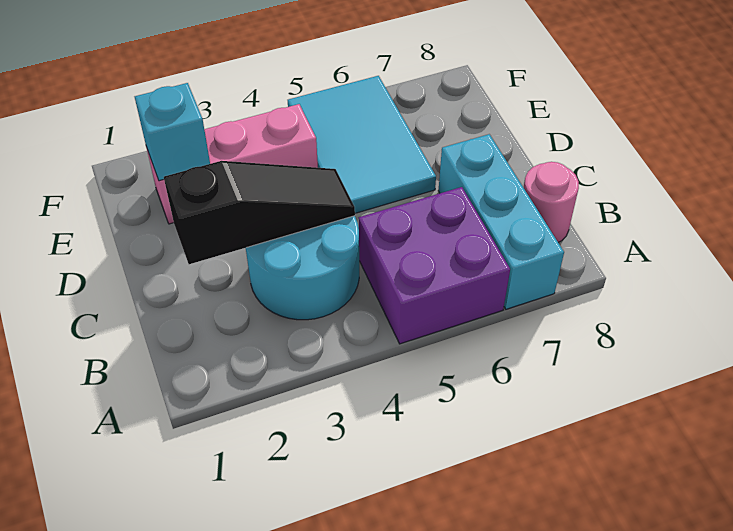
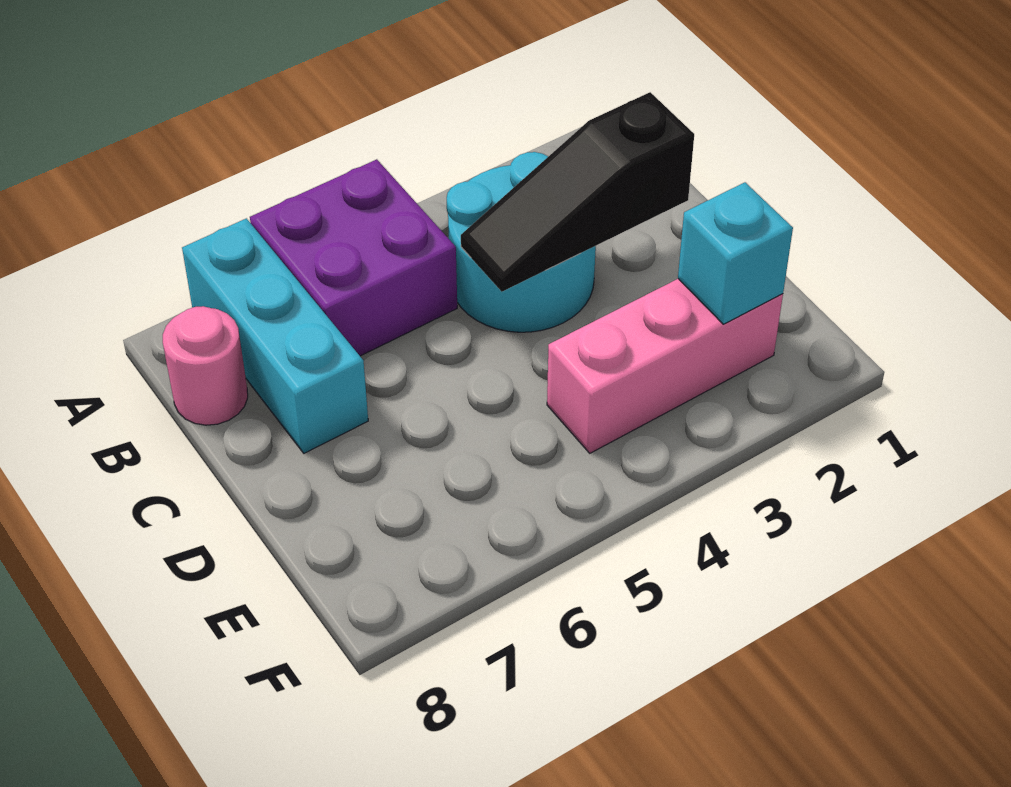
cyan tile D5:F6 level 1 -> none

